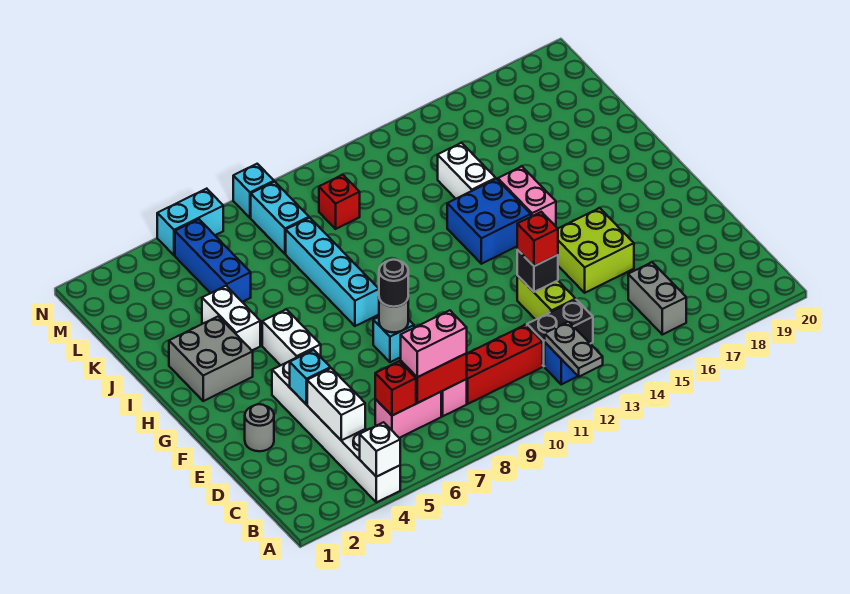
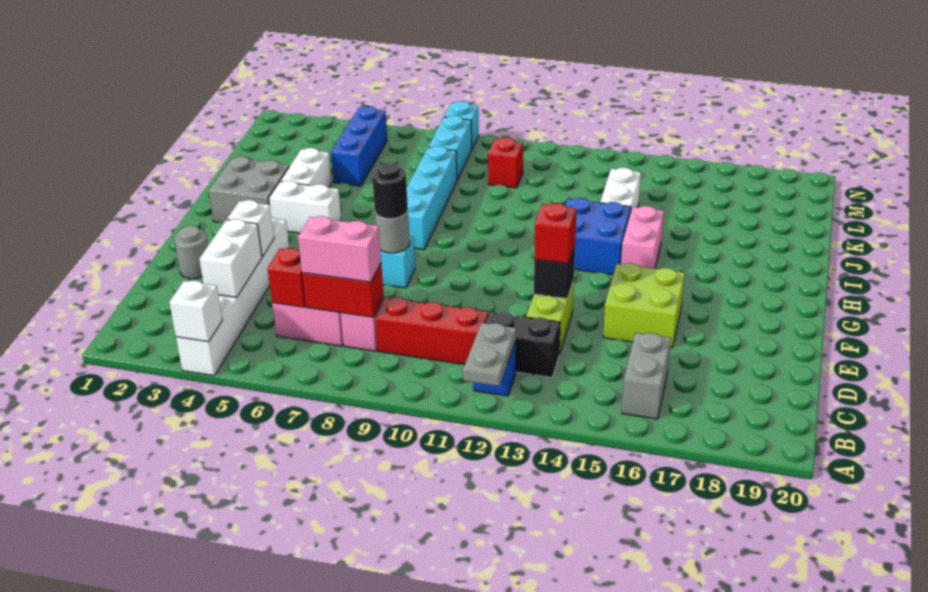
cyan brick E4 level 2 -> white brick E4 level 2
white brick G5:H5 level 1 -> white brick H4:H5 level 1
cyan brick N5:N6 level 1 -> none

